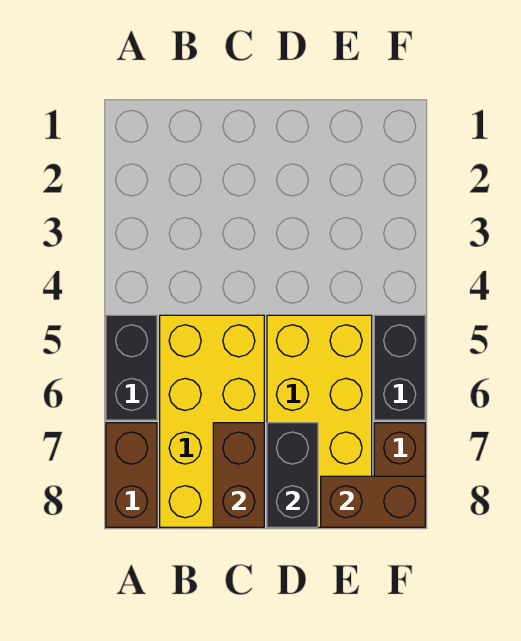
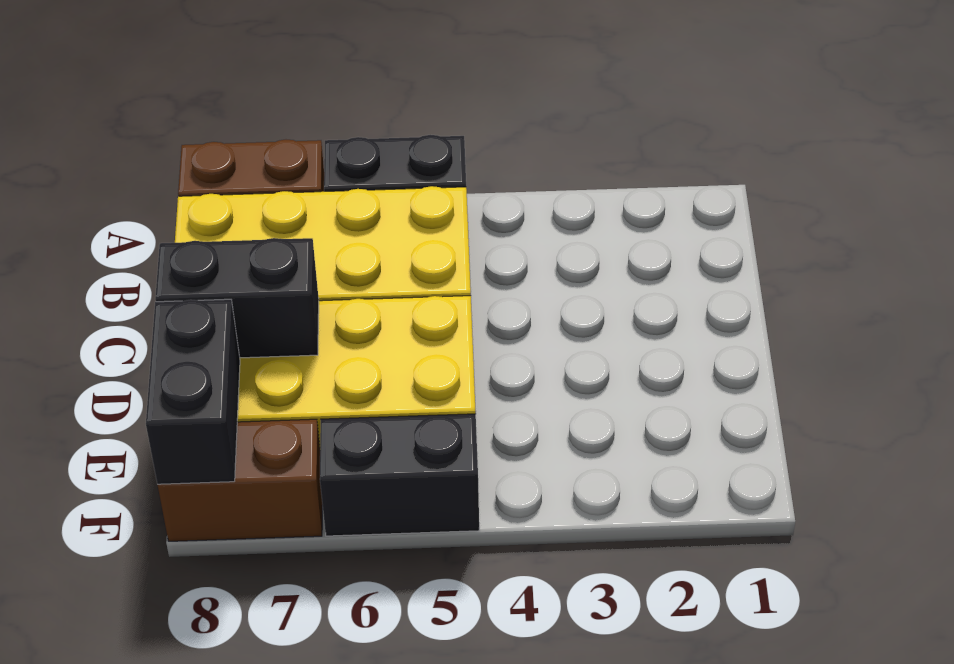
brown brick C7:C8 level 2 -> none
brown brick E8:F8 level 2 -> black brick E8:F8 level 2

